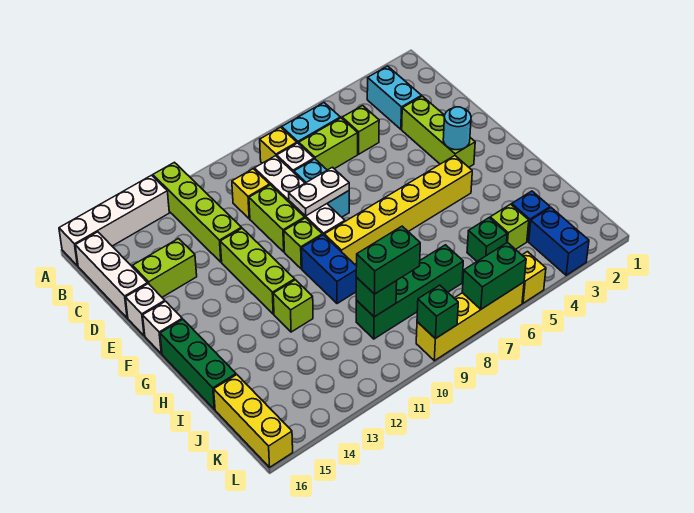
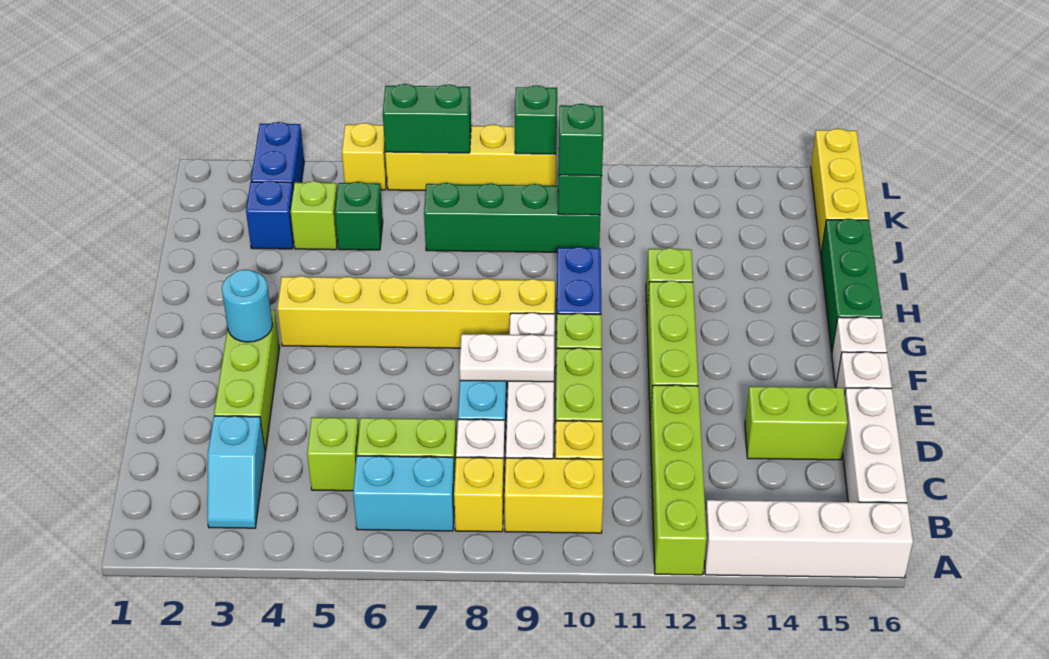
cyan brick B3:C3 level 1 -> cyan slope B3:C3 level 1 top C
none -> yellow brick B9:B10 level 1
green brick J9:J10 level 3 -> green brick J10 level 3

